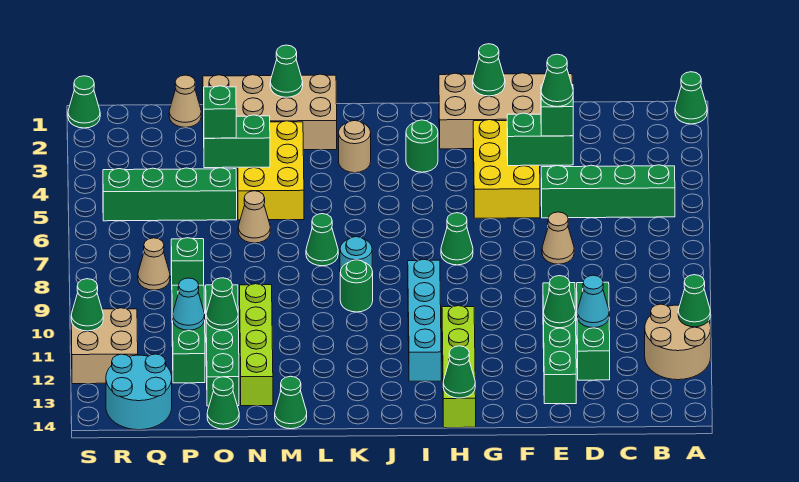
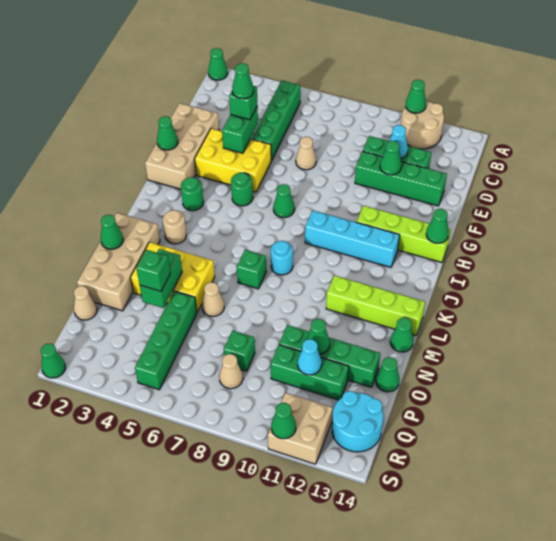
green round brick K9 level 1 -> green round brick H5 level 1
green cone L7 level 1 -> green brick L7 level 1
lime brick N10:N13 level 1 -> lime brick L11:L14 level 1

